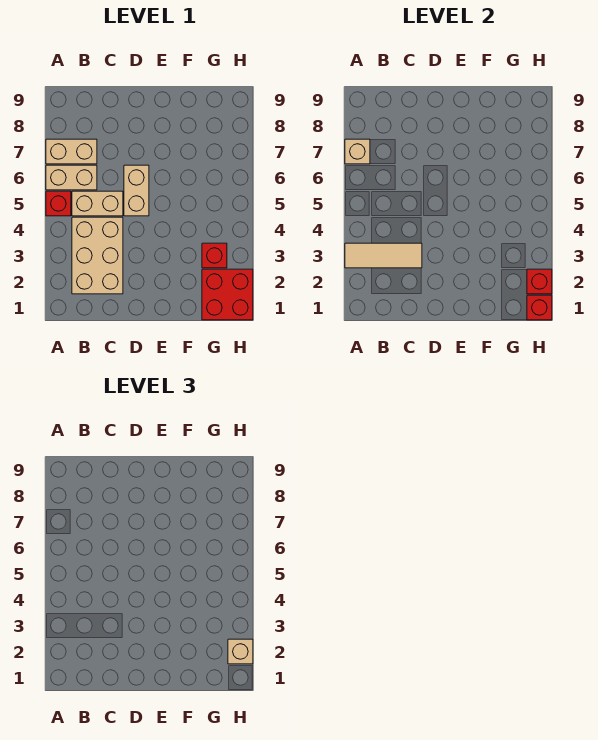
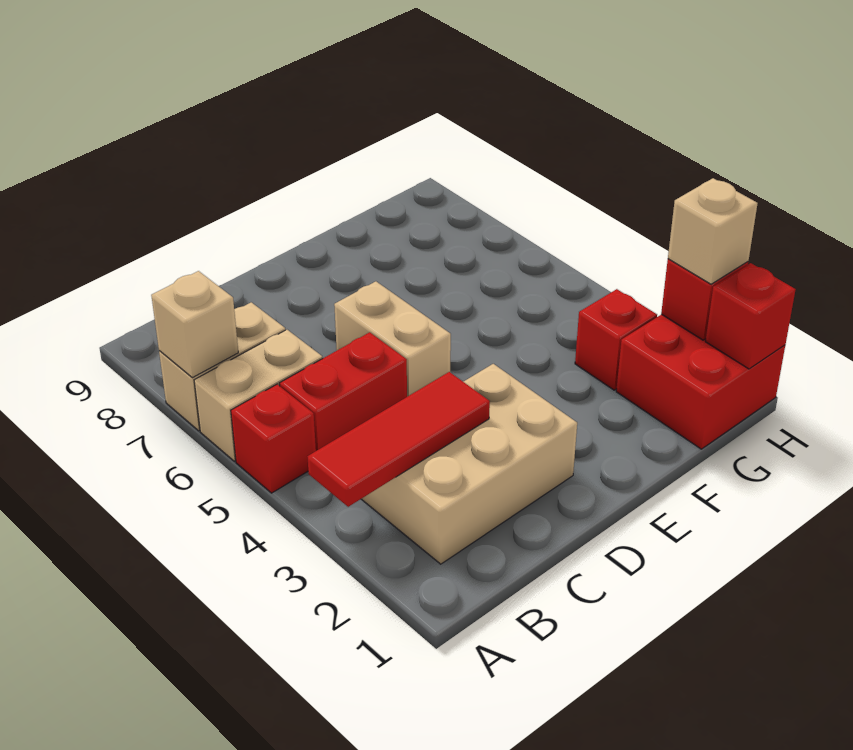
tan tile A3:C3 level 2 -> red tile A3:C3 level 2
tan brick B2:C4 level 1 -> tan brick B2:D3 level 1
tan brick B5:C5 level 1 -> red brick B5:C5 level 1

